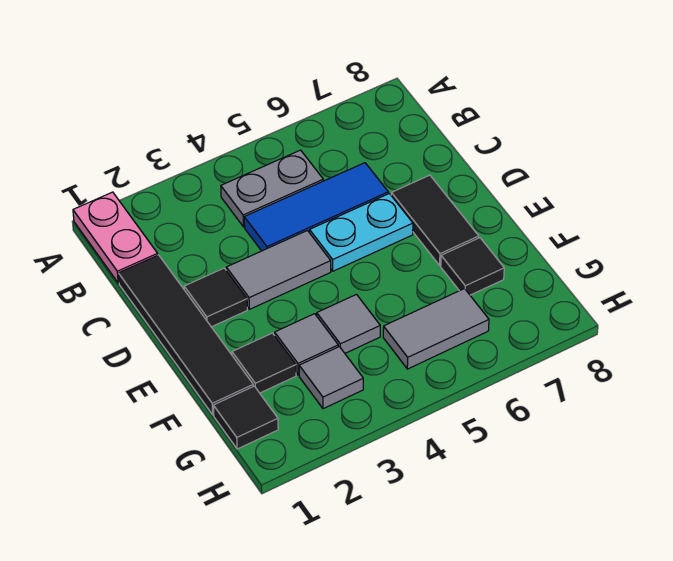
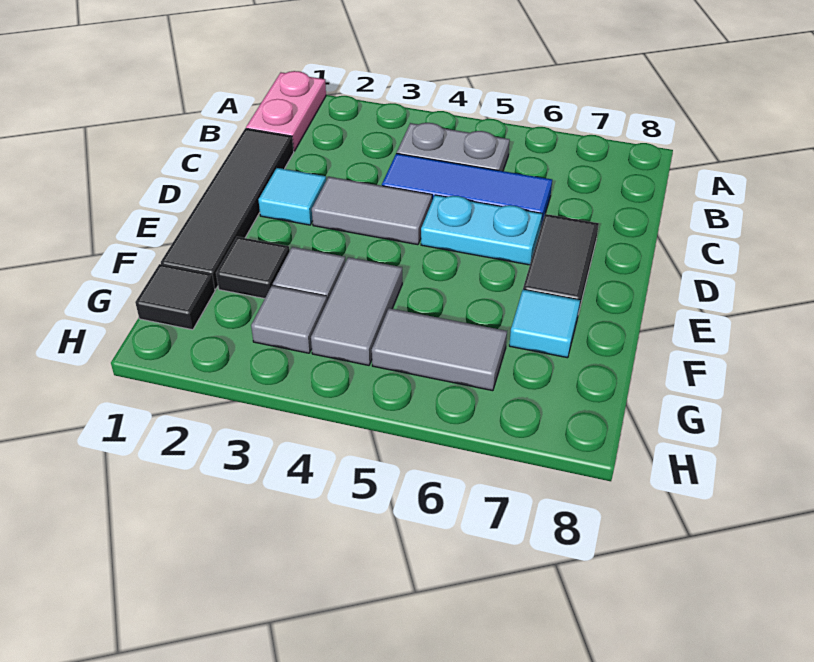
black tile D2 level 1 -> cyan tile D2 level 1
grey tile F4 level 1 -> grey tile F4:G4 level 1
black tile F7 level 1 -> cyan tile F7 level 1

